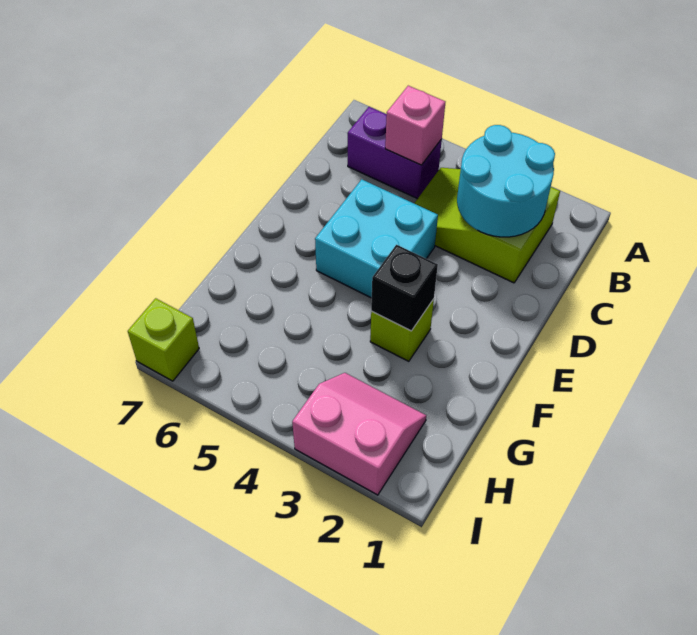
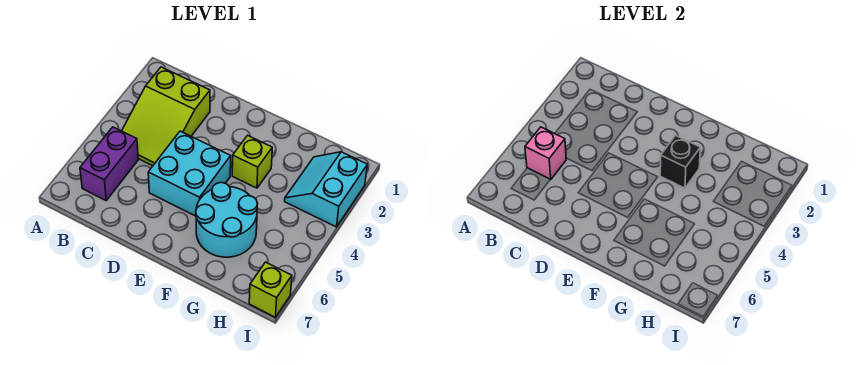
cyan round brick B2:C3 level 2 -> cyan round brick F5:G6 level 1
pink slope H2:I3 level 1 top I -> cyan slope H2:I3 level 1 top I

